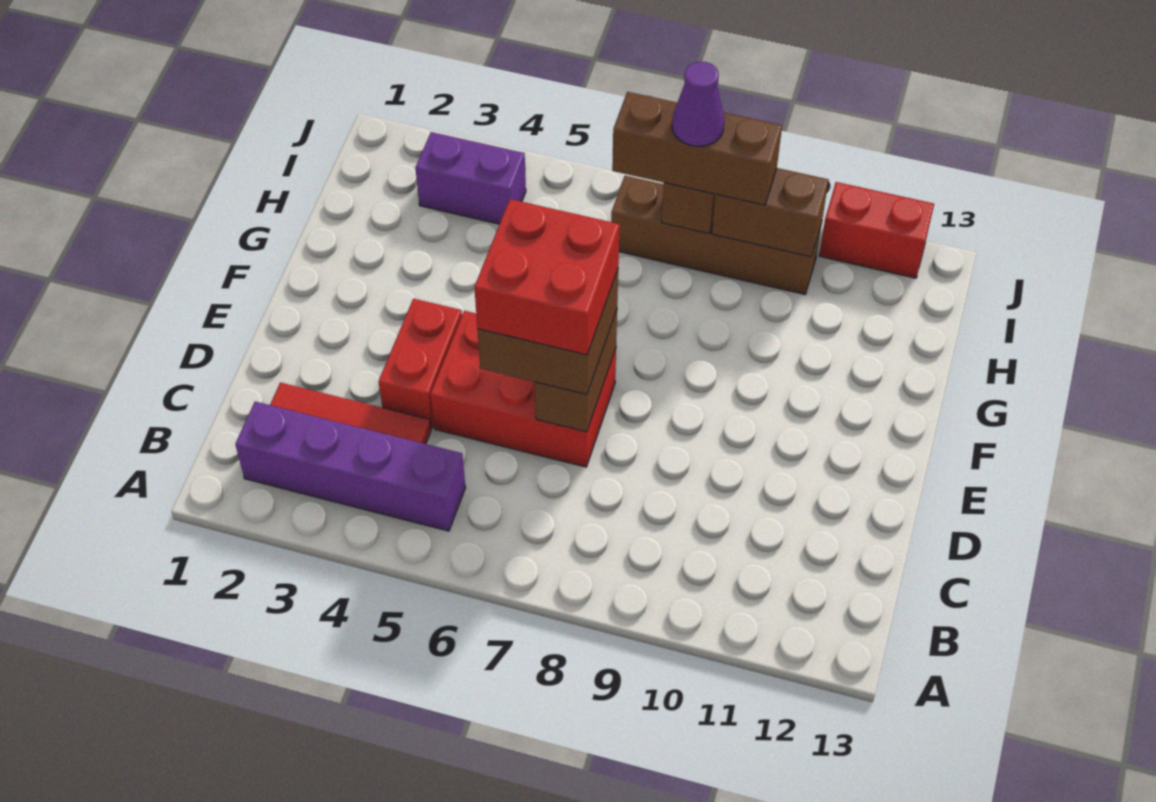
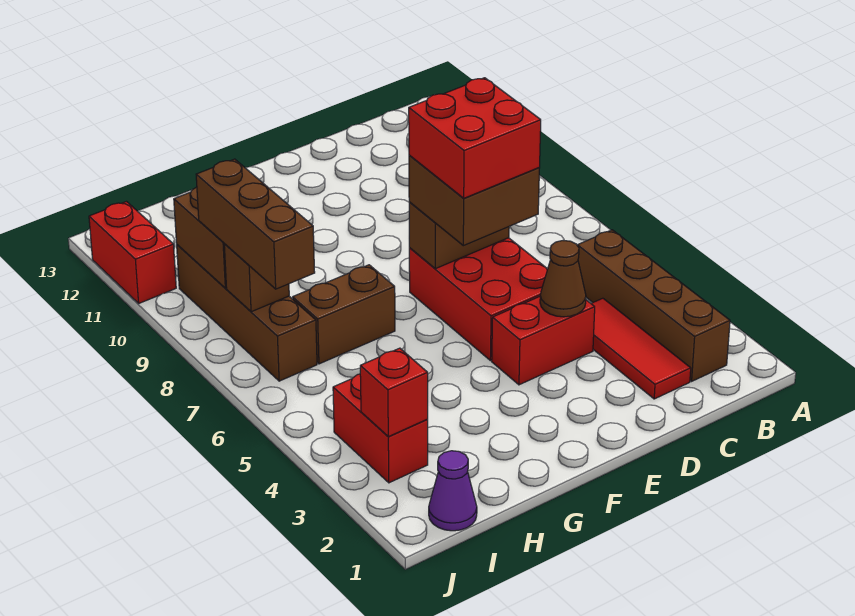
purple brick B2:B5 level 1 -> brown brick B2:B5 level 1
none -> brown cone D4 level 2
none -> brown brick G7:H7 level 1
purple brick I3:I4 level 1 -> red brick I3:I4 level 1
none -> red brick I3 level 2
purple cone I8 level 4 -> purple cone I1 level 1

